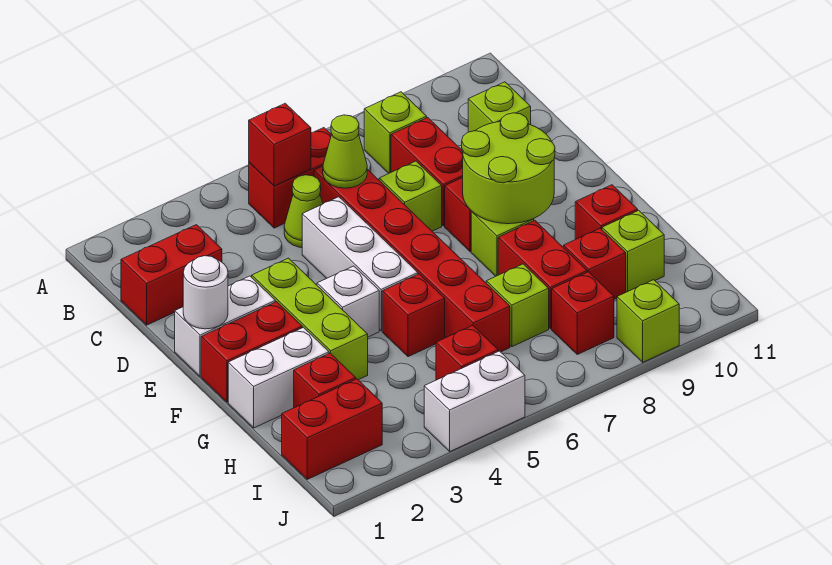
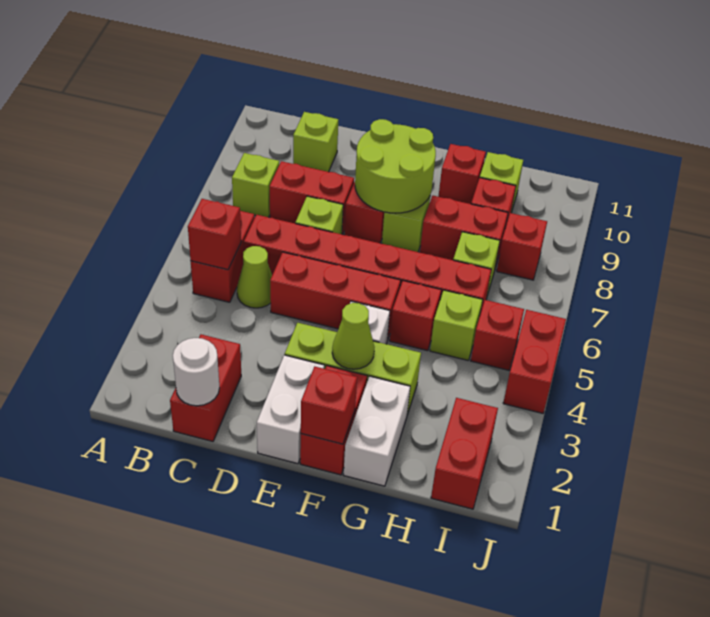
lime cone C6 level 2 -> lime cone F3 level 2
white brick D5:F5 level 1 -> red brick D5:F5 level 1
white round brick E1 level 2 -> white round brick C1 level 2
red brick H2 level 1 -> red brick F1 level 2
white brick J4:J5 level 1 -> red brick J4:J5 level 1
lime brick J9 level 1 -> lime brick H5 level 1

